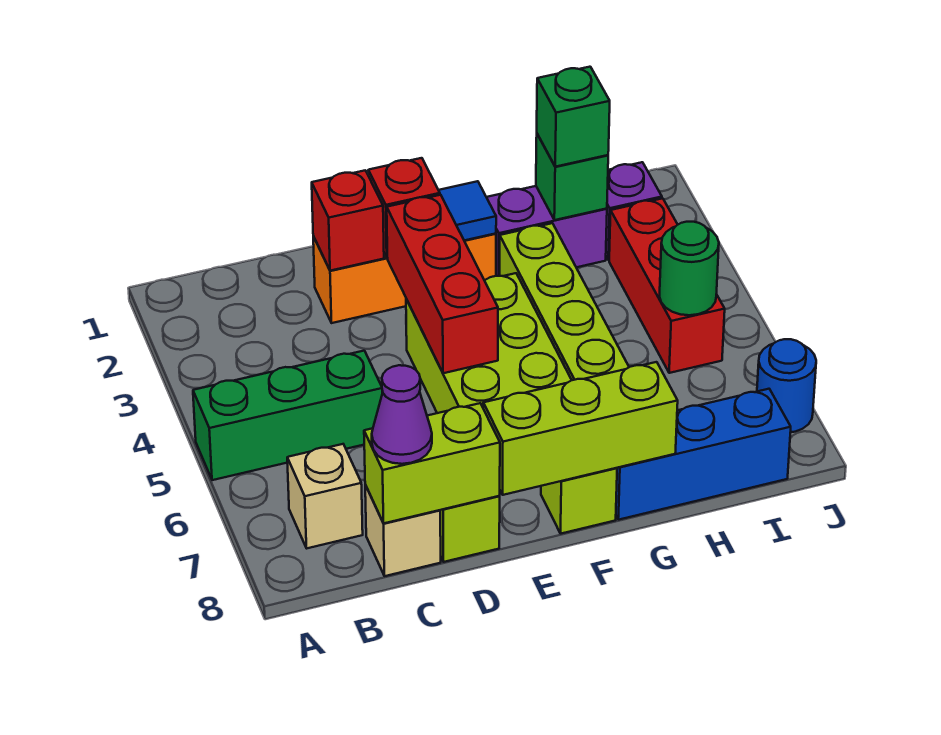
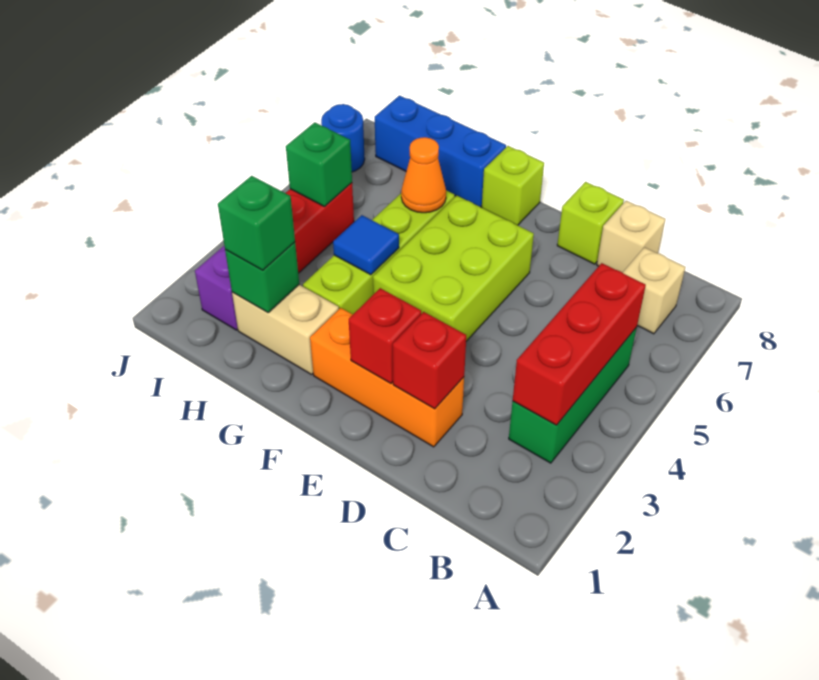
green brick A5:C5 level 1 -> green brick B3:B5 level 1
lime brick C8:D8 level 2 -> none
purple cone C8 level 3 -> none
red brick E3:E5 level 2 -> red brick B3:B5 level 2
lime brick E8:G8 level 2 -> none
blue tile F2 level 2 -> blue tile G4 level 2
purple brick G2:H2 level 1 -> tan brick G2:H2 level 1
none -> orange cone G6 level 2
green round brick I5 level 2 -> green brick I5 level 2

